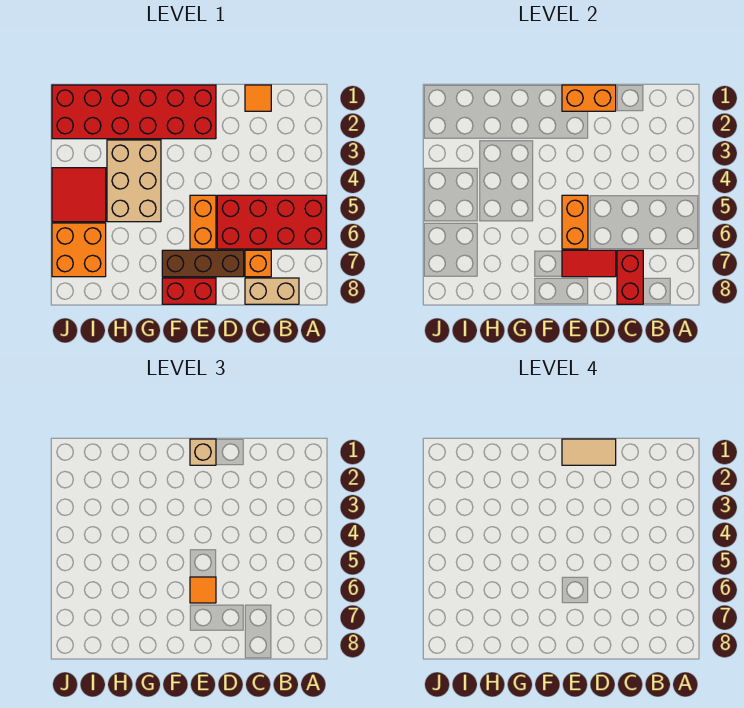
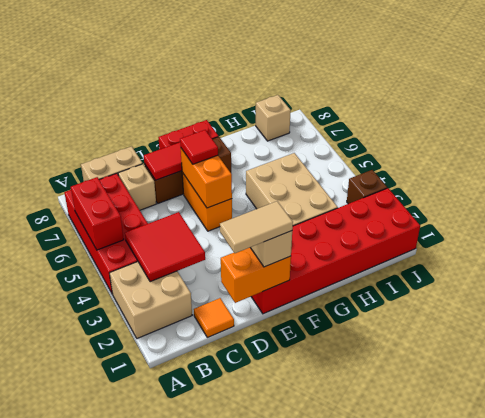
none -> tan brick A2:B3 level 1
red brick A5:D6 level 1 -> red brick A4:B7 level 1
orange brick C7 level 1 -> tan brick C7 level 1
red brick C7:C8 level 2 -> red brick A5:A6 level 2
orange tile E6 level 3 -> red tile E6 level 3
red tile I4:J5 level 1 -> red tile B3:C4 level 2
orange brick I6:J7 level 1 -> none
none -> tan brick I8 level 1
none -> brown brick J3 level 1

